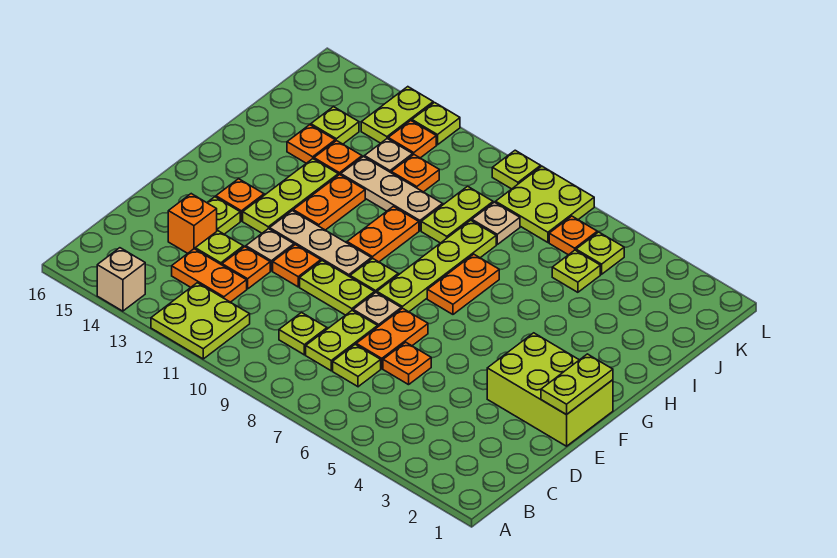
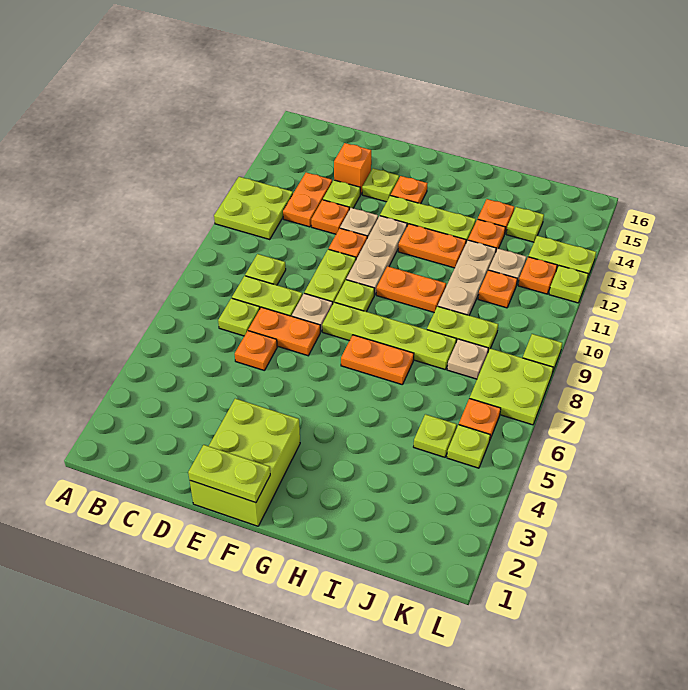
tan brick A14 level 1 -> none

